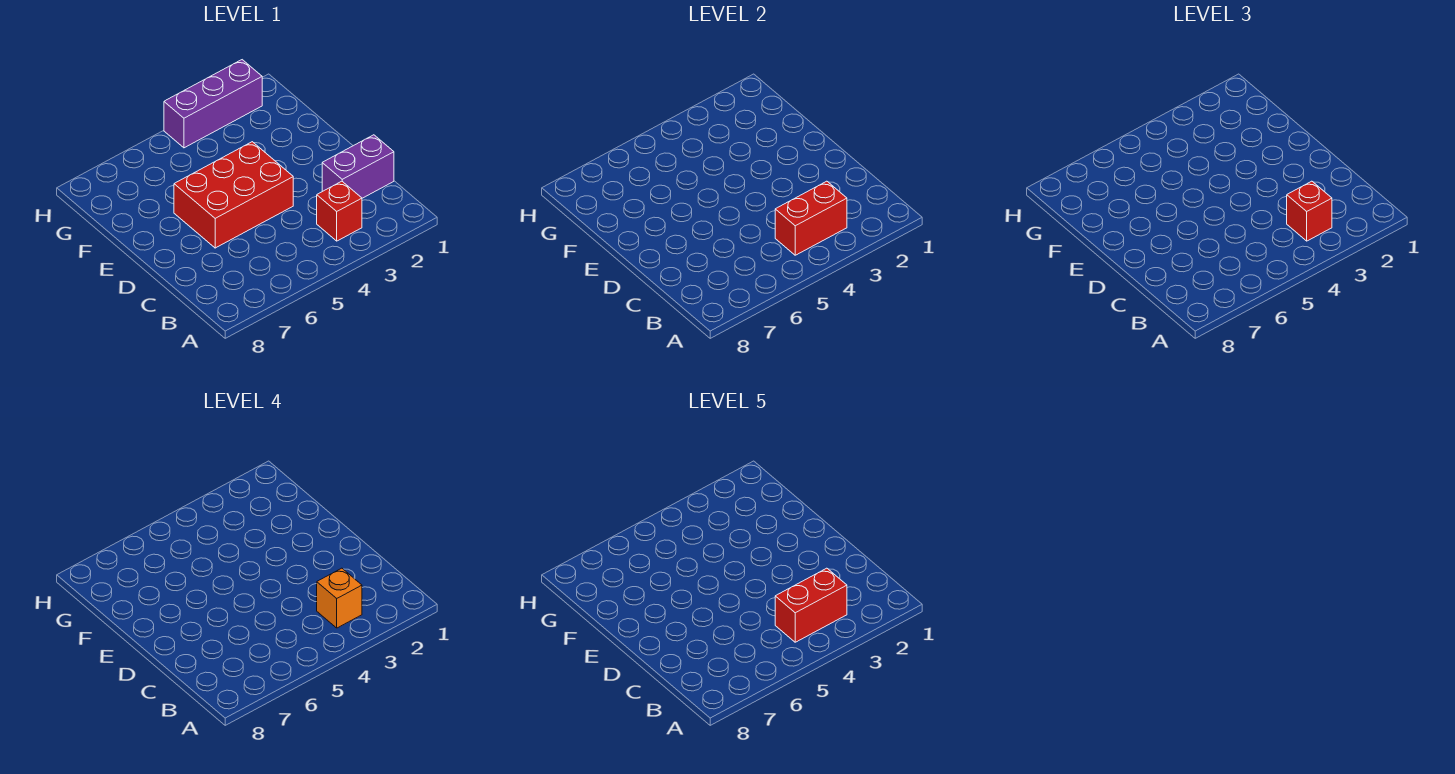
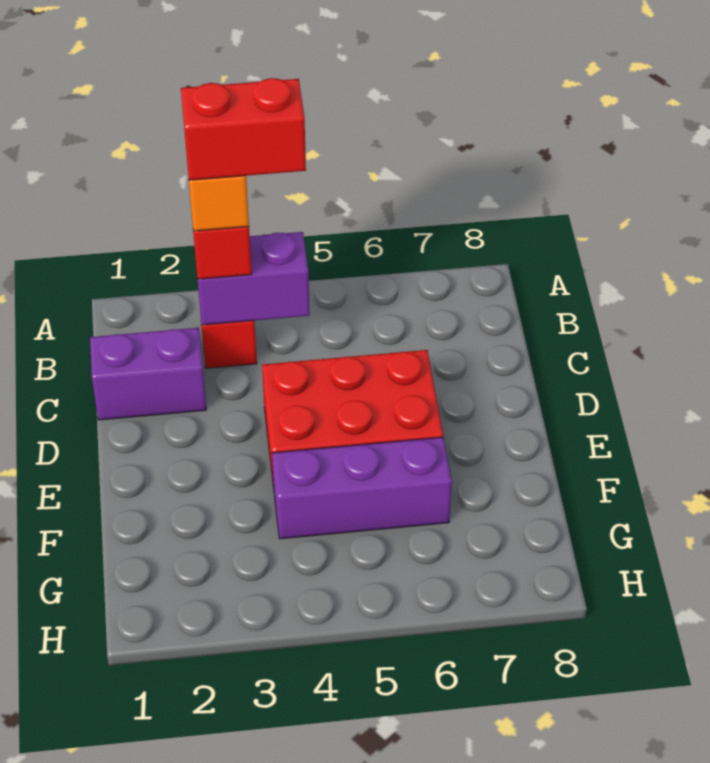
red brick B3:B4 level 2 -> purple brick B3:B4 level 2
purple brick H2:H4 level 1 -> purple brick F4:F6 level 1

